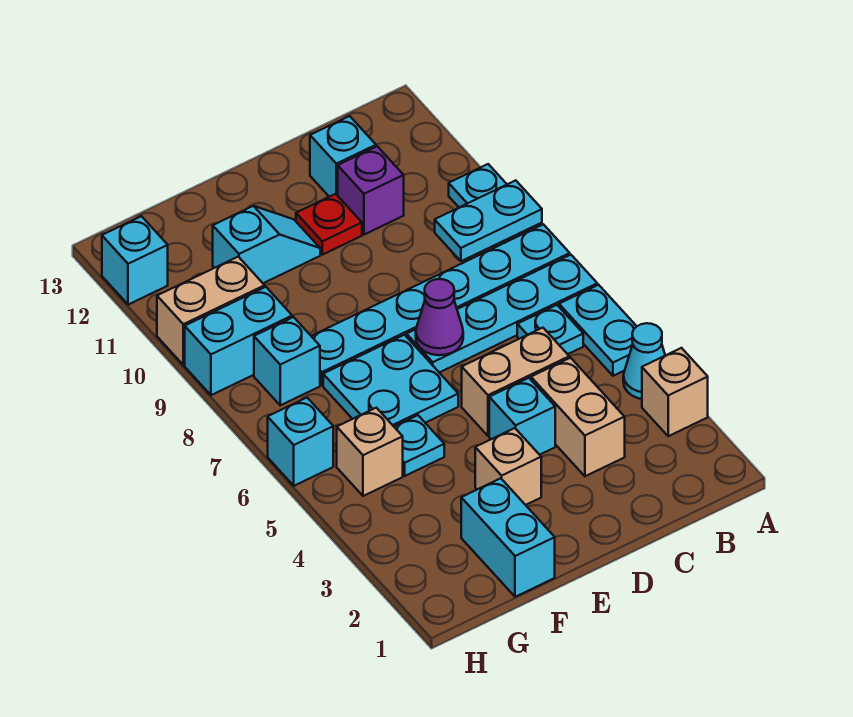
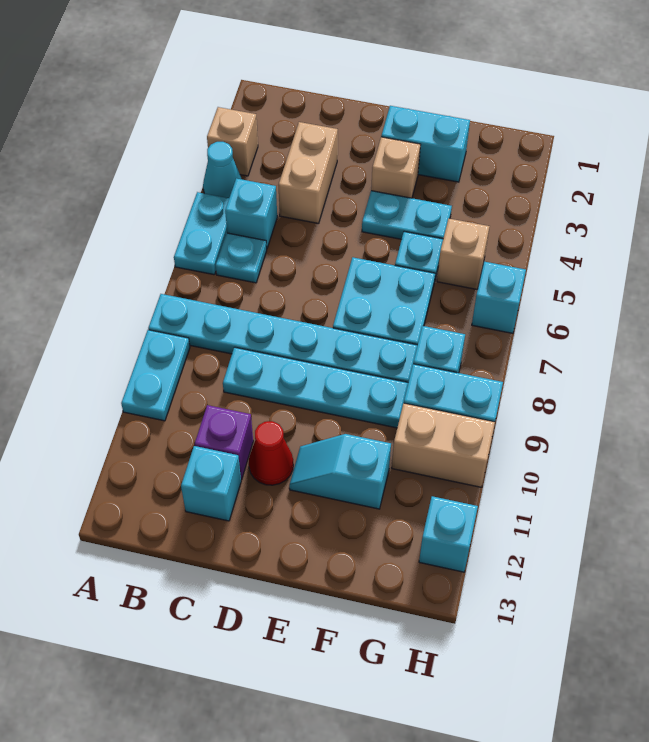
cyan plate A7:D7 level 1 -> cyan plate C9:F9 level 1
cyan plate A9:B9 level 2 -> cyan plate E4:F4 level 1
tan brick C5:D5 level 1 -> none
cyan brick D4 level 1 -> cyan brick B5 level 1
purple cone D7 level 2 -> none
red plate D11 level 1 -> red cone D11 level 1
cyan brick F1:F2 level 1 -> cyan brick E2:F2 level 1

